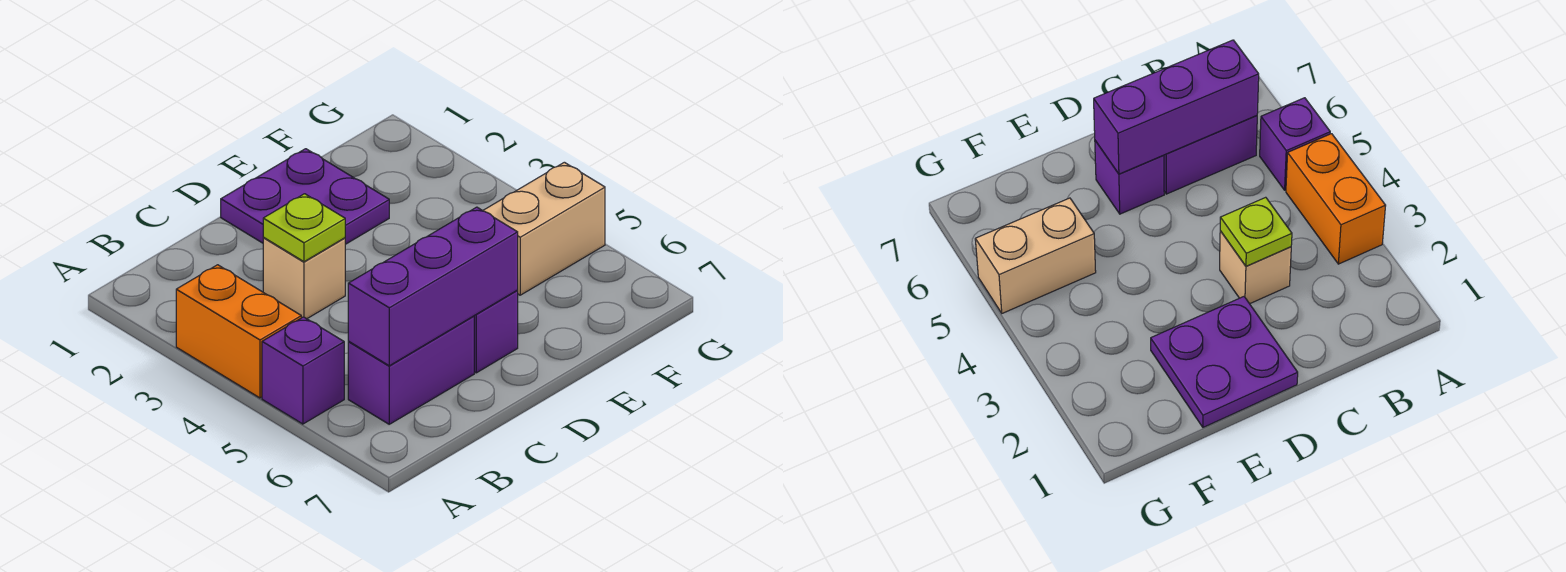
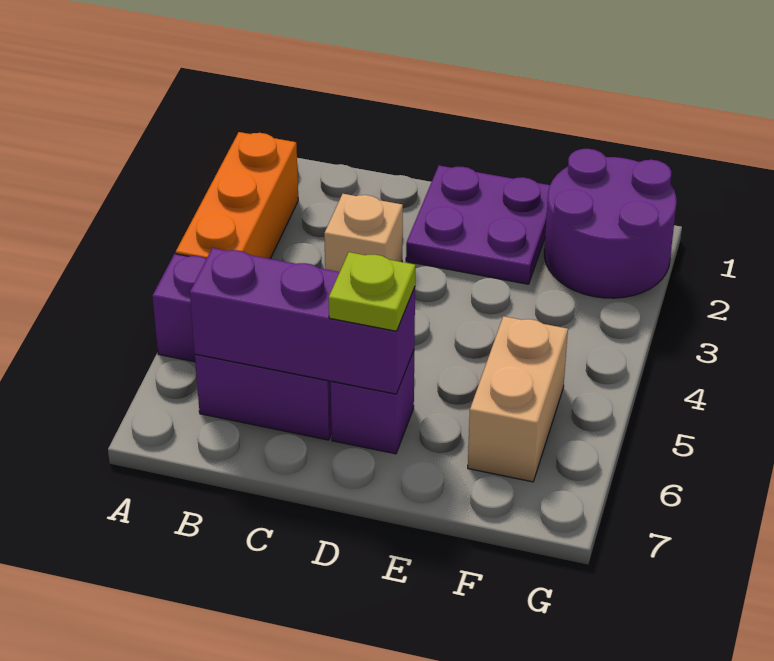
orange brick A3:A4 level 1 -> orange brick A2:A4 level 1
lime plate C3 level 2 -> lime plate D6 level 3
none -> purple round brick F1:G2 level 1
tan brick F5:G5 level 1 -> tan brick F5:F6 level 1

